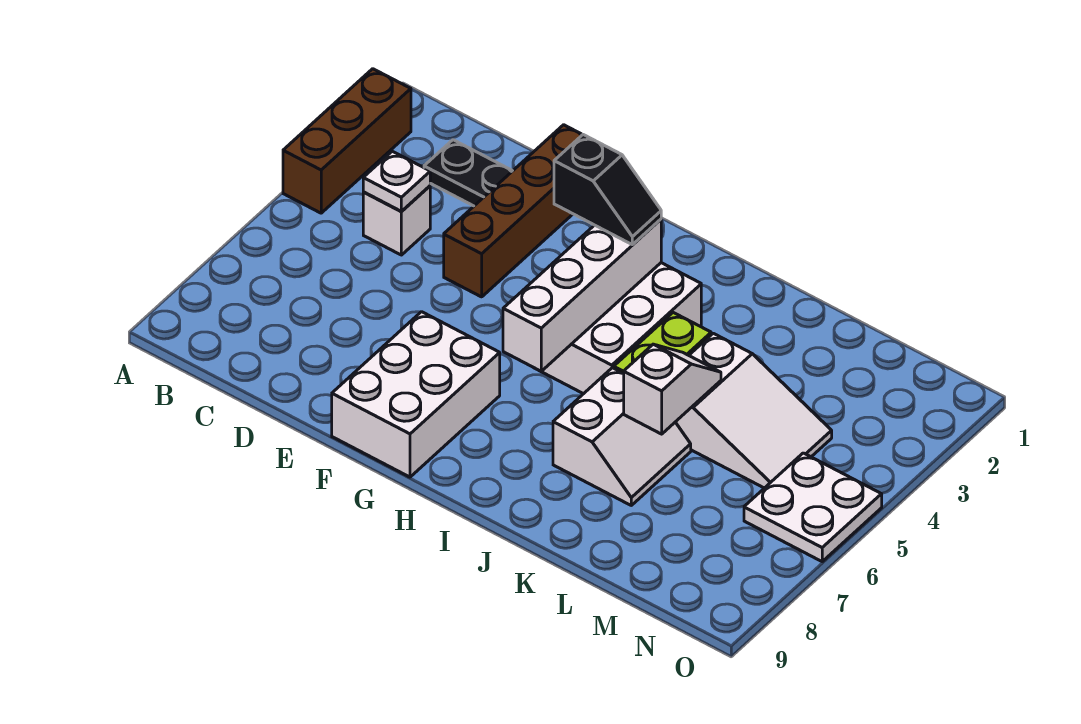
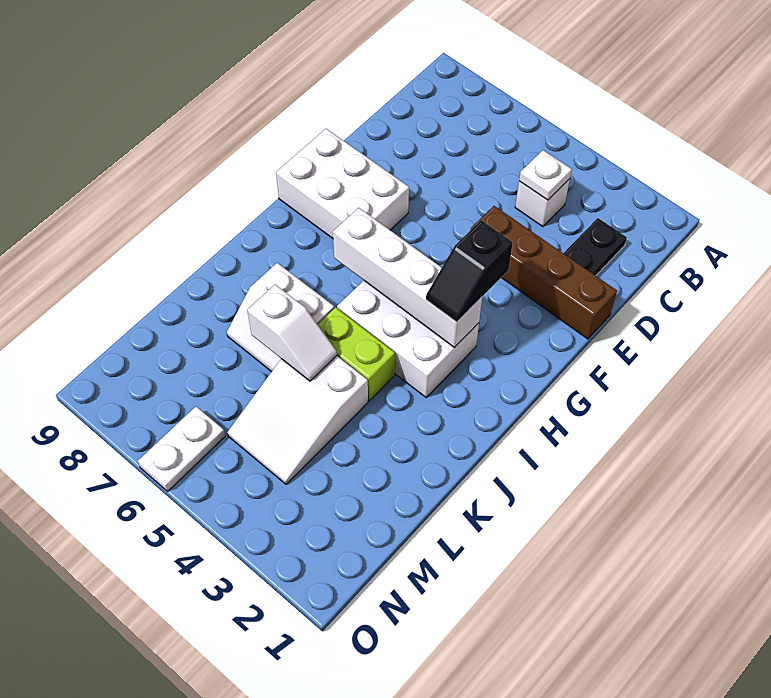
brown brick A2:A4 level 1 -> none
white plate N5:O6 level 1 -> white plate N6:O6 level 1

